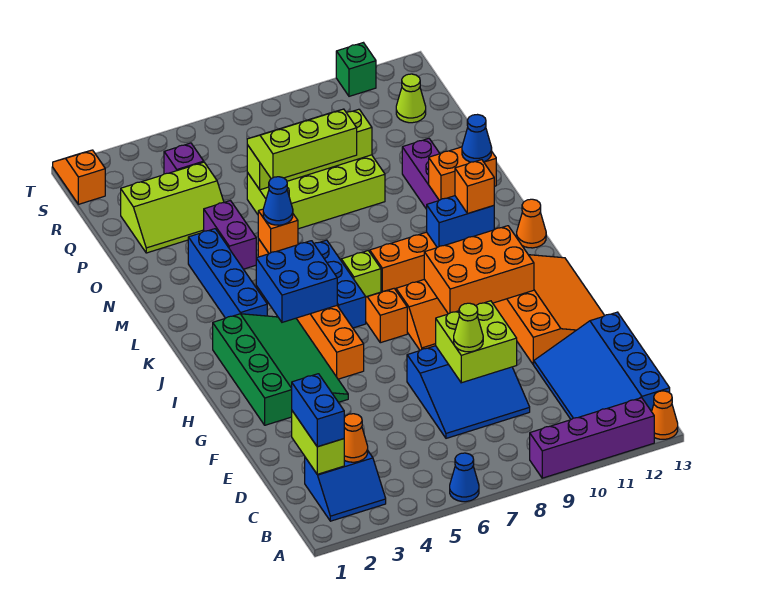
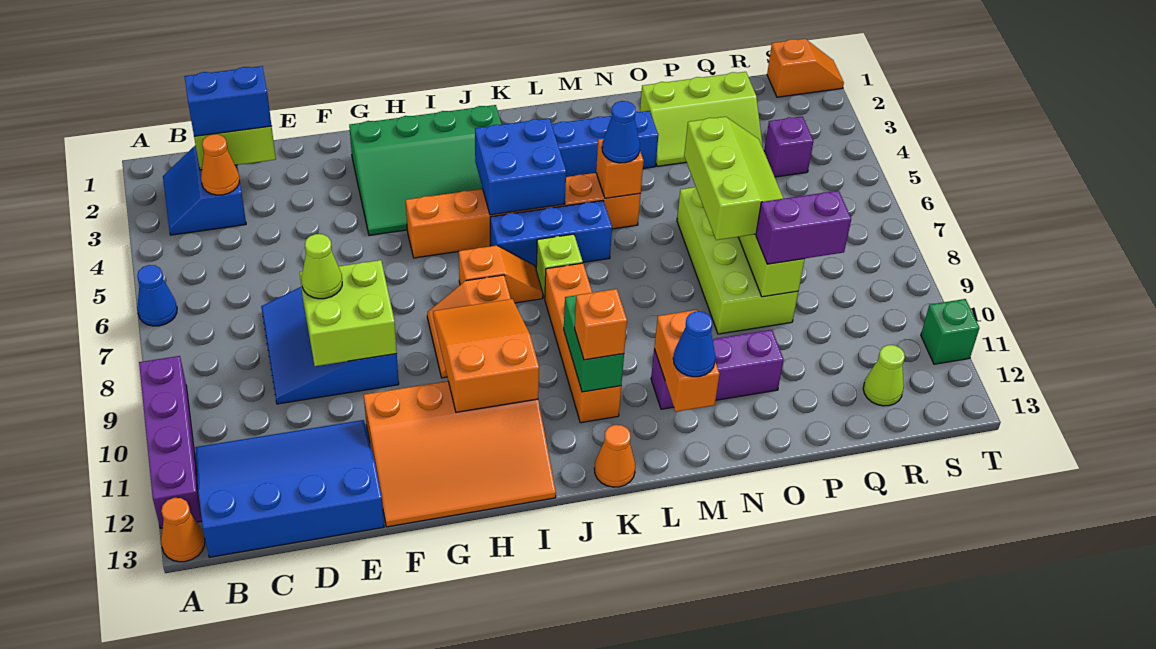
orange brick H9:I11 level 2 -> orange slope H9:I11 level 2 top 11
blue brick K10:K11 level 2 -> green brick K10:K11 level 2
purple brick N4:O4 level 1 -> purple brick P9:Q9 level 3
lime slope P2:Q4 level 1 top Q -> lime slope O2:Q3 level 1 top 2

